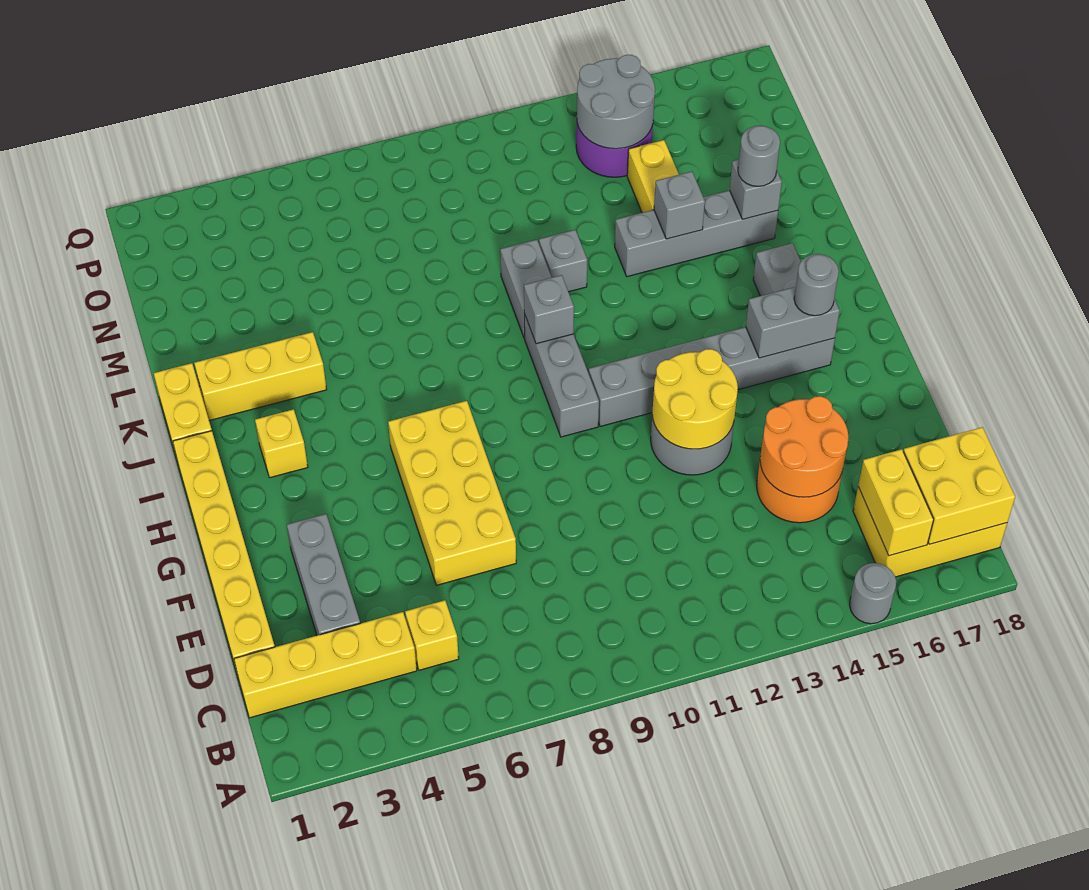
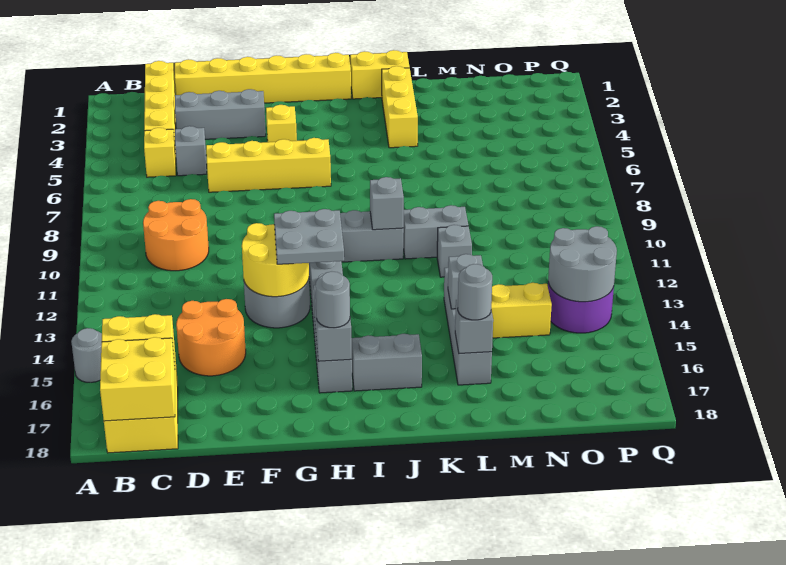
none -> grey brick D5 level 1
orange round brick D14:E15 level 2 -> orange round brick C9:D10 level 1
yellow brick E6:H7 level 1 -> yellow brick E6:H6 level 1
none -> grey plate G12:H13 level 3
yellow brick I3 level 1 -> yellow brick G4 level 1

